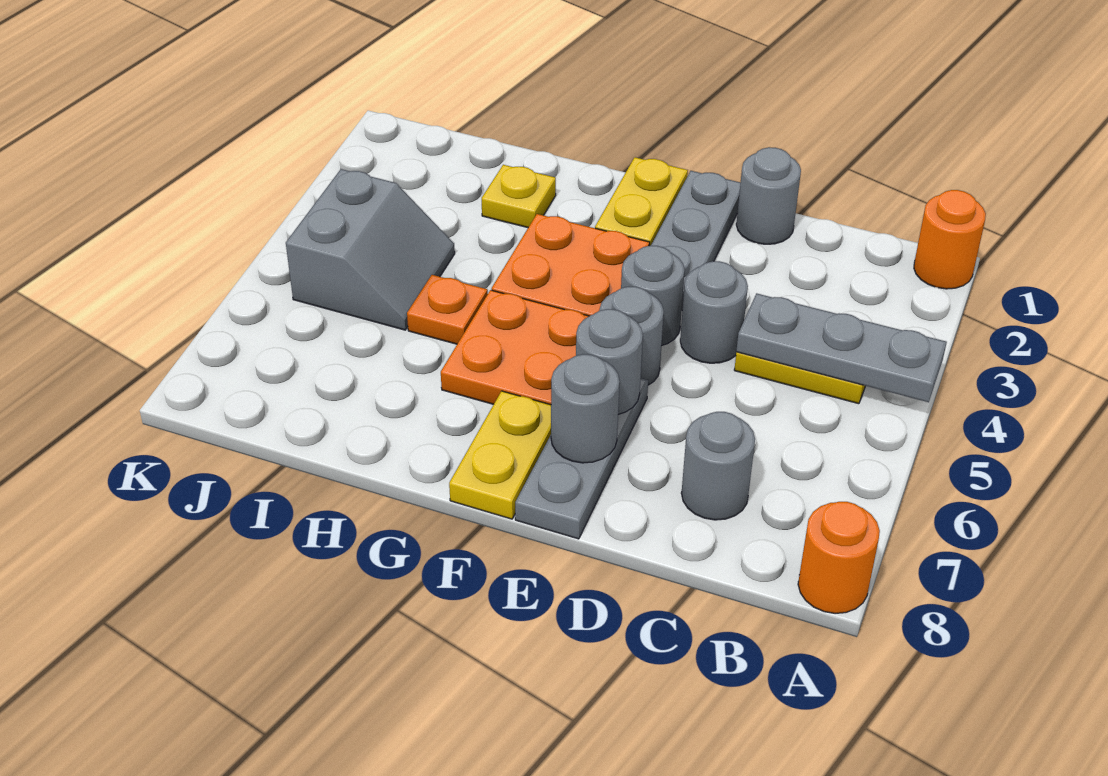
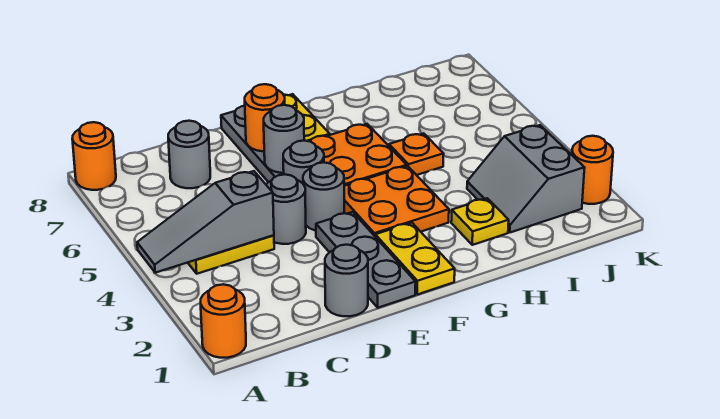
grey plate A4:C4 level 2 -> grey slope A4:C4 level 2 top C
grey round brick E7 level 2 -> orange round brick E7 level 2
grey slope I4:J5 level 1 top J -> grey slope I2:J3 level 1 top J
none -> orange round brick K2 level 1

